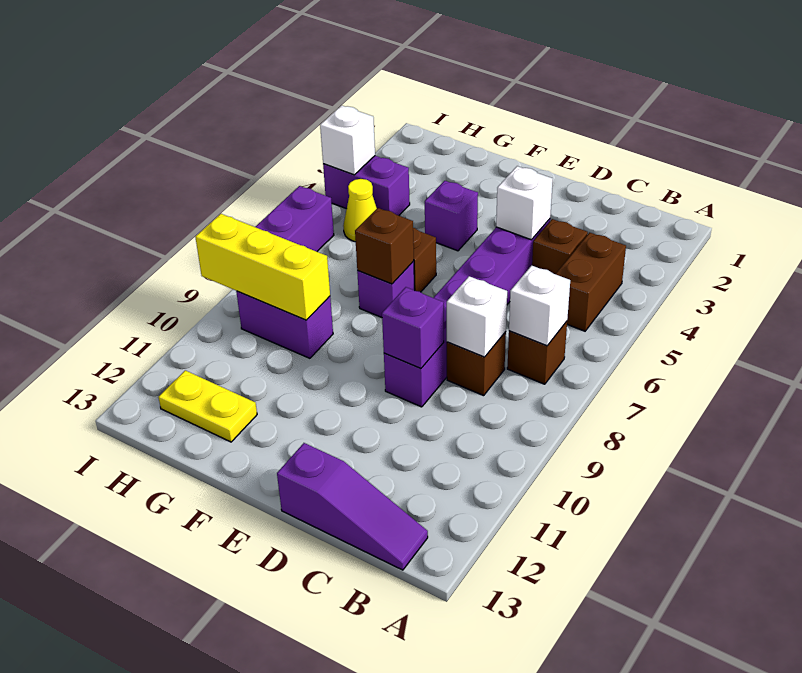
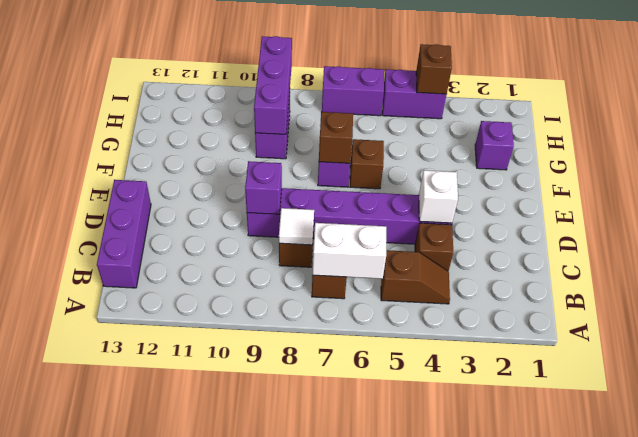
brown brick B4:B5 level 1 -> brown slope B4:B5 level 1 top 5
white brick B7 level 2 -> white brick B6:B7 level 2
purple slope B13:D13 level 1 top D -> purple brick B13:D13 level 1
white brick C8 level 2 -> white tile C8 level 2
purple brick F4 level 1 -> purple brick G2 level 1
yellow brick G9:I9 level 2 -> purple brick G9:I9 level 2
yellow plate G12:H12 level 1 -> none
purple brick H4:I4 level 1 -> purple brick I4:I5 level 1
yellow cone H5 level 1 -> none
white brick I4 level 2 -> brown brick I4 level 2

